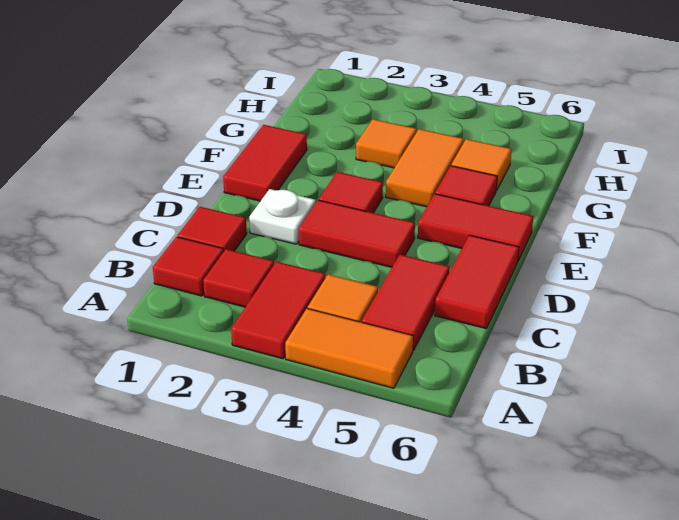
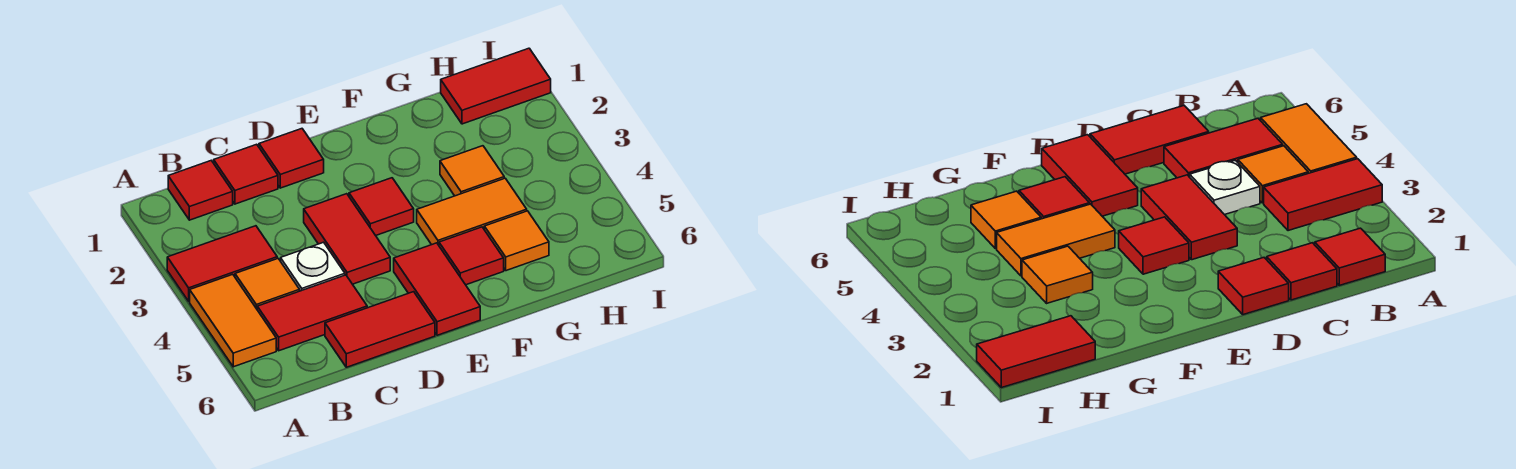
red tile B2 level 1 -> red tile D1 level 1
white plate D2 level 1 -> white plate C4 level 1
red tile E1:F1 level 1 -> red tile H1:I1 level 1

